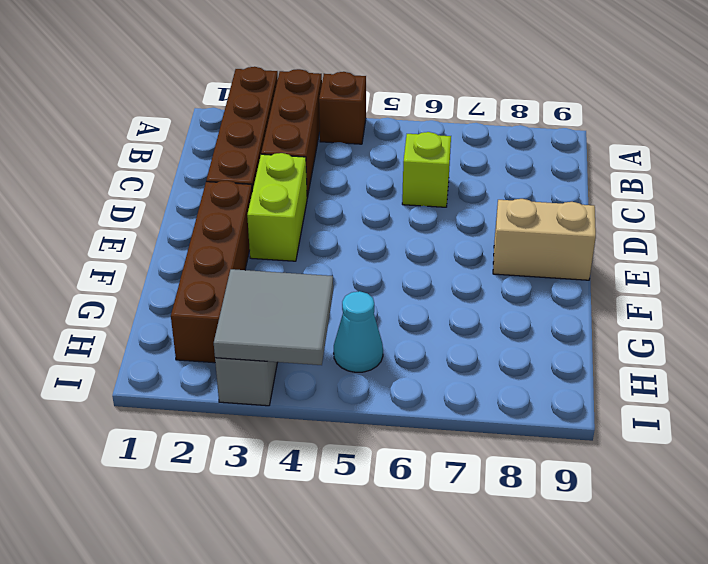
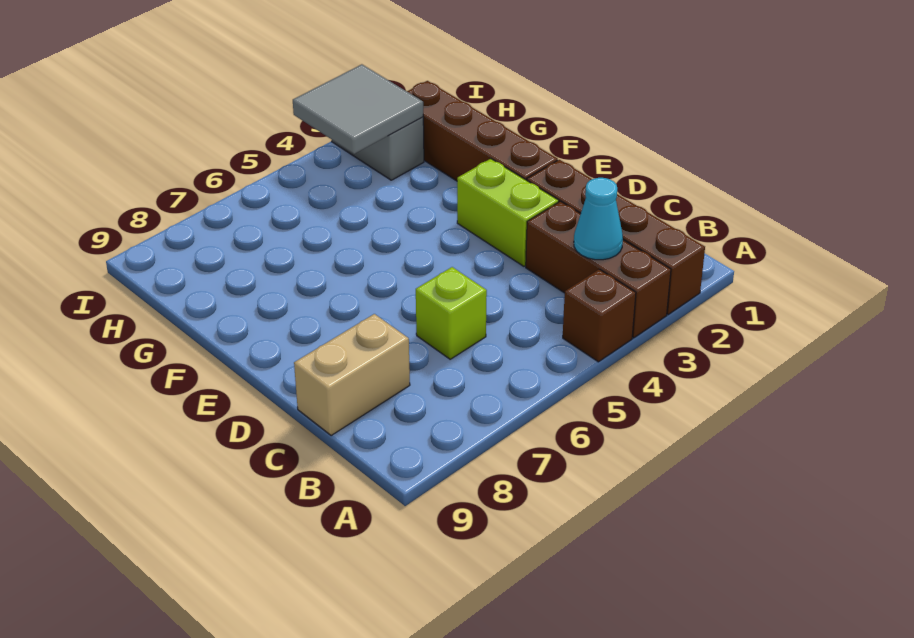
tan brick E8:E9 level 1 -> tan brick C8:C9 level 1
cyan cone H5 level 1 -> cyan cone B3 level 2

